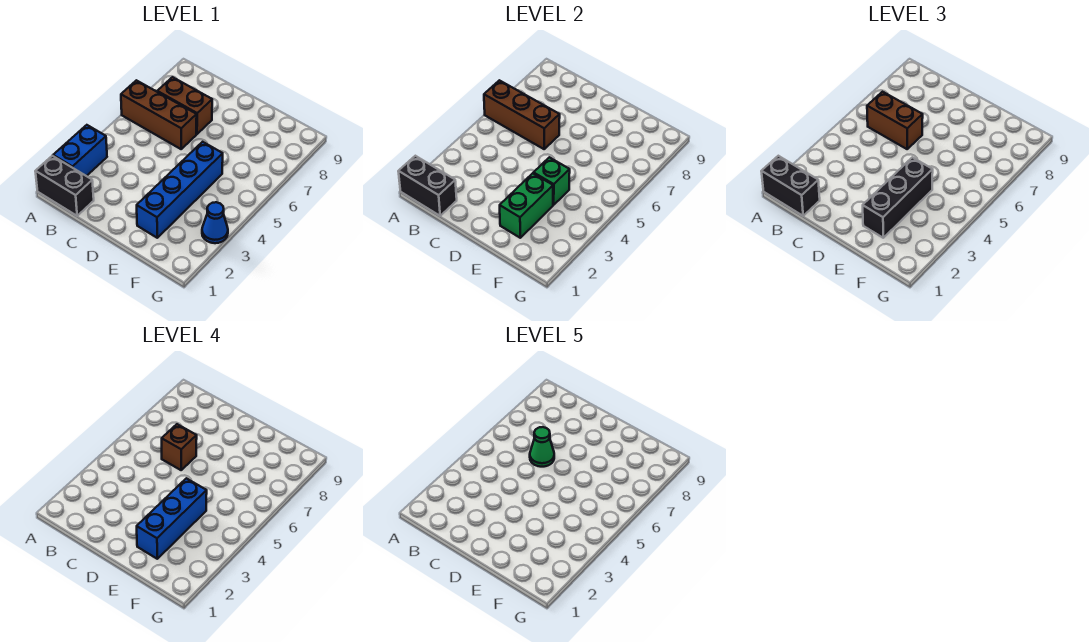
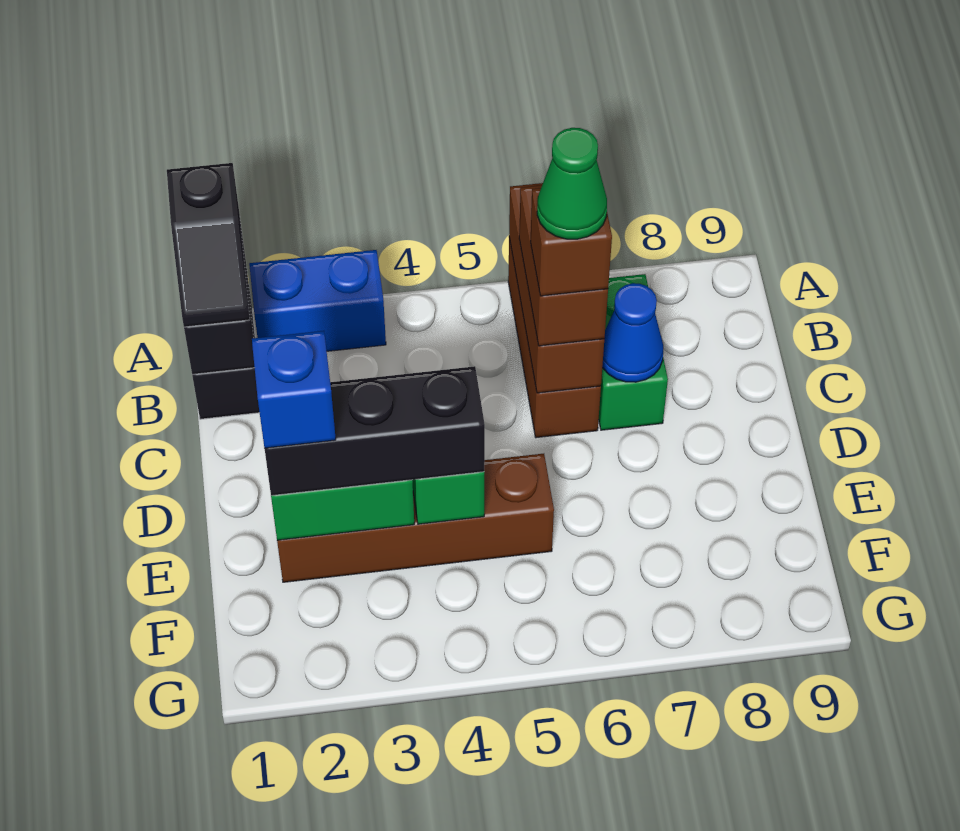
black brick A1:B1 level 3 -> black slope A1:B1 level 3 top A
brown brick B7:C7 level 1 -> green brick B7:C7 level 1
blue brick E2:E5 level 1 -> brown brick E2:E5 level 1
blue brick E2:E4 level 4 -> blue brick E2 level 4
blue cone G3 level 1 -> blue cone C7 level 2

